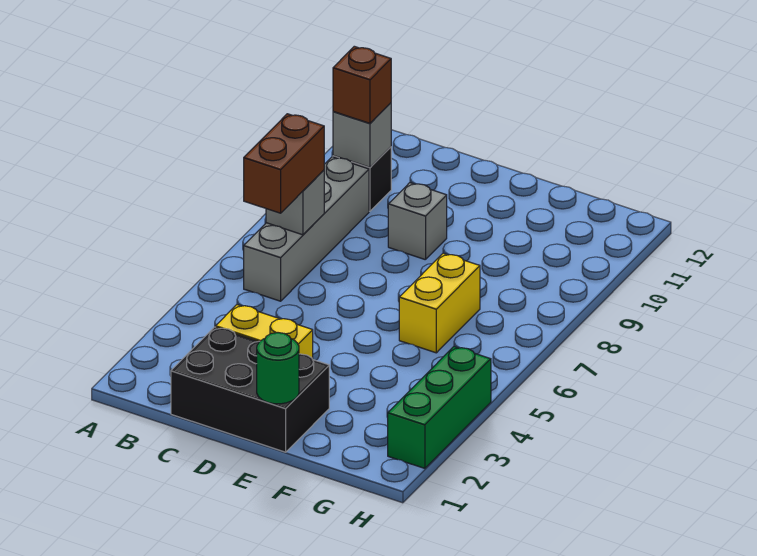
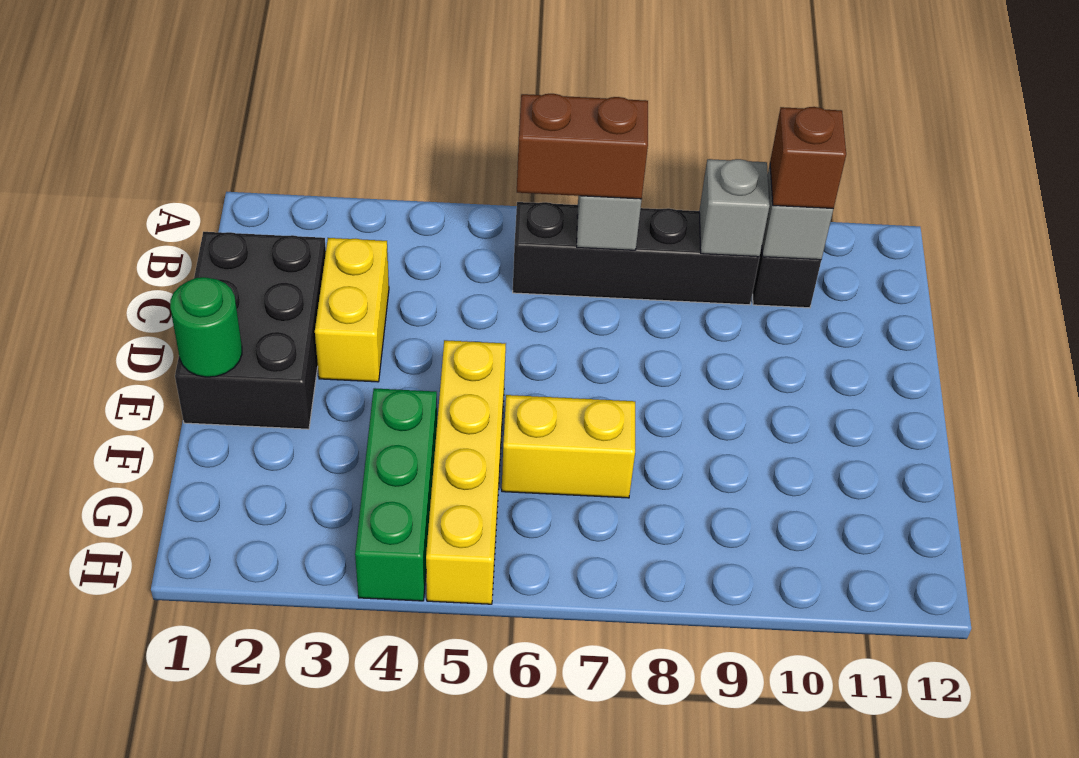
grey brick B6:B9 level 1 -> black brick B6:B9 level 1
grey brick D9 level 1 -> grey brick B9 level 2
none -> yellow brick E5:H5 level 1
green brick H2:H4 level 1 -> green brick F4:H4 level 1

